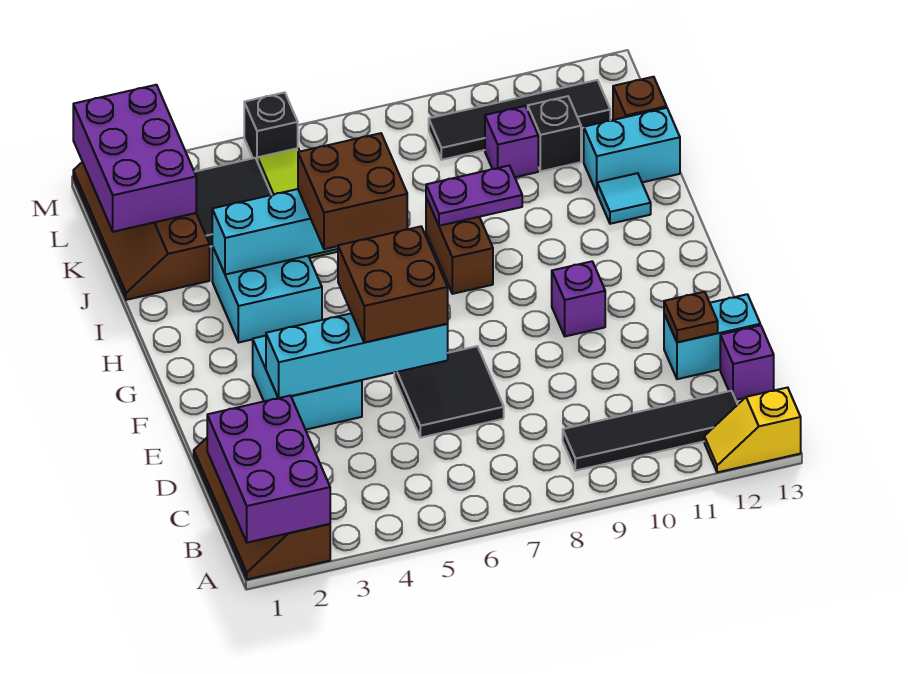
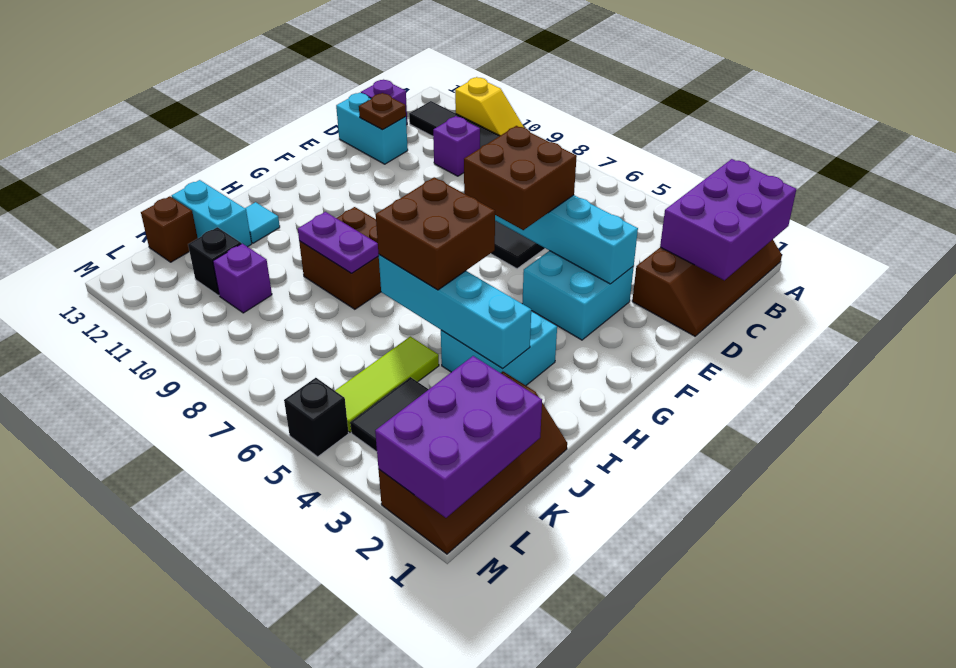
yellow slope A12:A13 level 1 top 13 -> yellow slope A10:A11 level 1 top 11
purple brick F10 level 1 -> purple brick C10 level 1
brown brick H8:I8 level 1 -> brown brick H8:I9 level 1
black tile L9:L12 level 1 -> none

